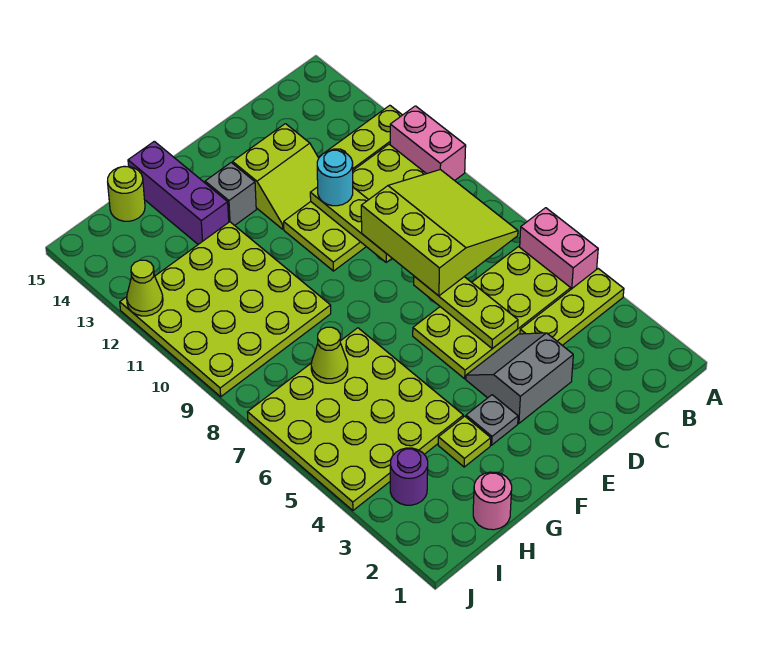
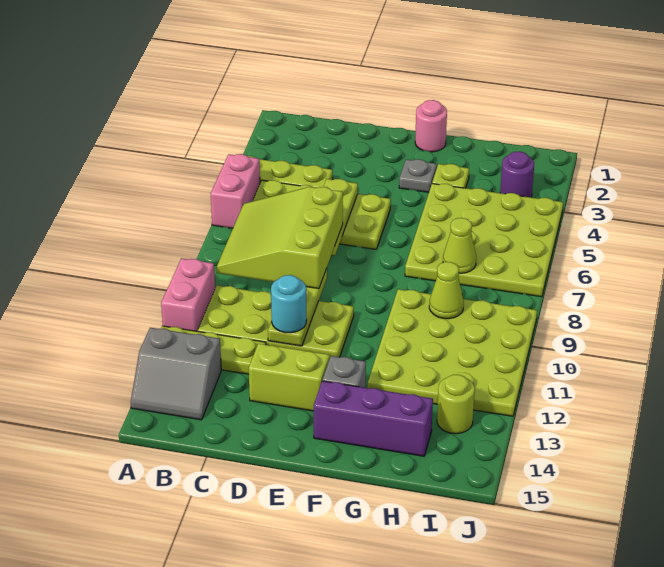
grey slope D3:E4 level 1 top 3 -> grey slope A13:B14 level 1 top 13
purple brick G13:G15 level 1 -> purple brick F14:H14 level 1
pink round brick H1 level 1 -> pink round brick F1 level 1
lime round brick H15 level 1 -> lime round brick I13 level 1
lime cone J12 level 2 -> lime cone H9 level 2

